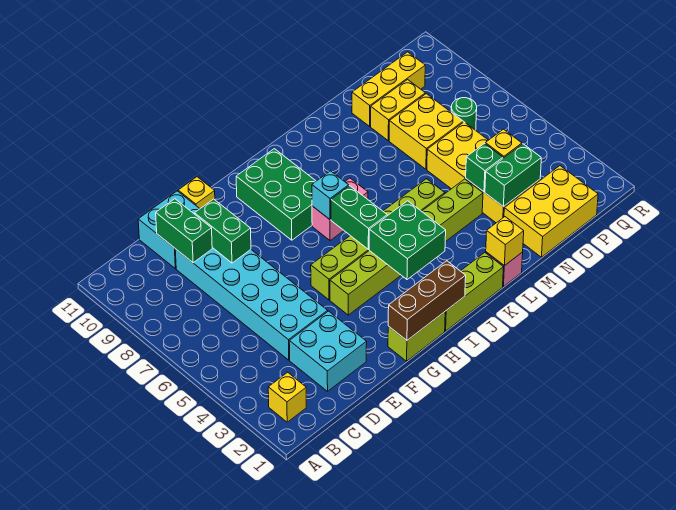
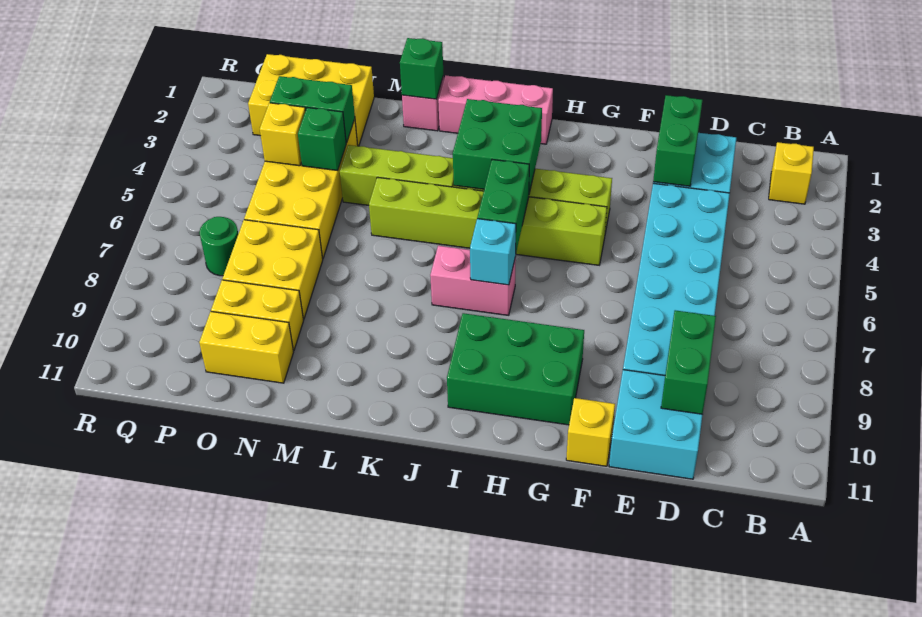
green brick E8:E9 level 2 -> green brick E2:E3 level 2
lime brick G1:H1 level 1 -> none
brown brick G1:I1 level 2 -> none
green brick H8:I10 level 1 -> green brick G9:I10 level 1
lime brick I1:K1 level 1 -> pink brick I1:K1 level 1
yellow brick L1 level 2 -> green brick L1 level 2
yellow brick N10:P10 level 1 -> yellow brick N10:O10 level 1

